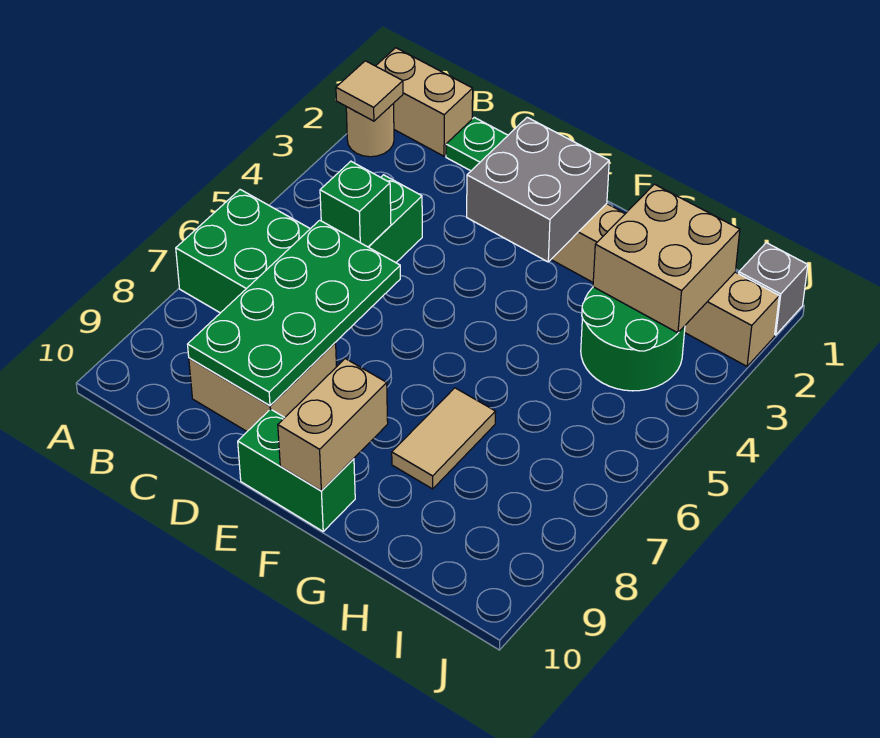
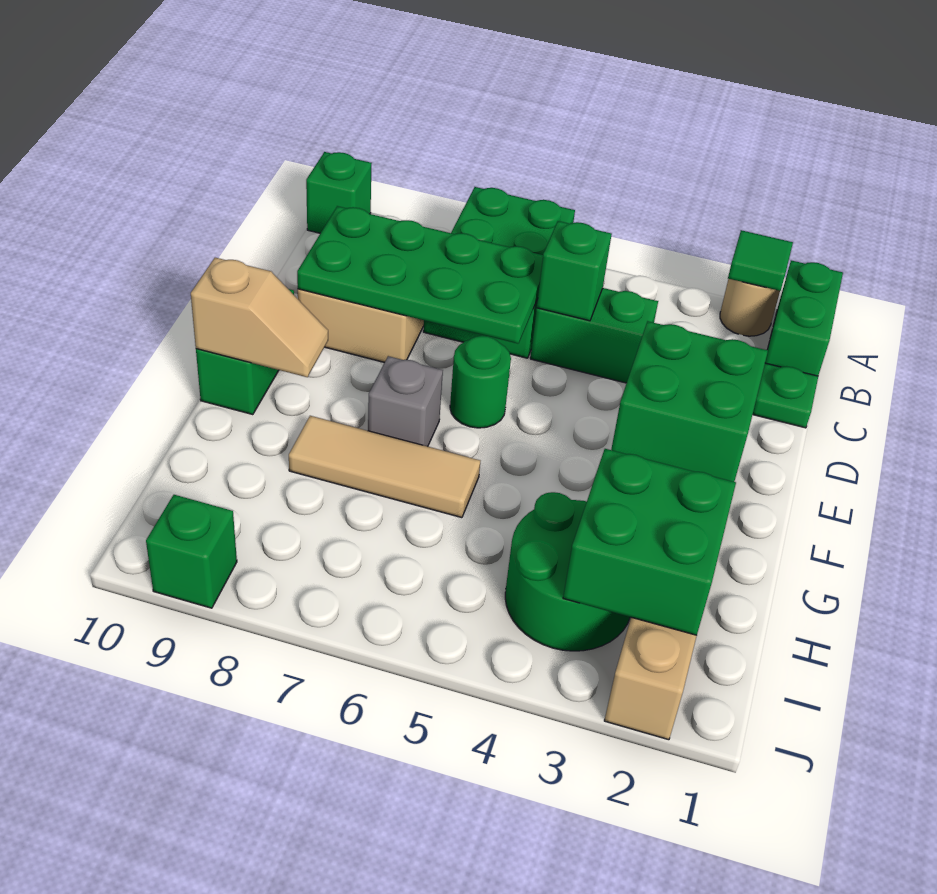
tan brick A1:B1 level 1 -> green brick A1:B1 level 1
tan tile A2 level 2 -> green tile A2 level 2
none -> green brick A10 level 1
grey brick E2:F3 level 2 -> green brick E2:F3 level 2
none -> green round brick E6 level 1
tan brick F9:F10 level 2 -> tan slope F9:F10 level 2 top 10
tan tile G7:G8 level 1 -> tan tile G6:G8 level 1
tan brick H2:I3 level 2 -> green brick H2:I3 level 2
grey brick J1 level 1 -> grey brick F7 level 1
none -> green brick J9 level 1

